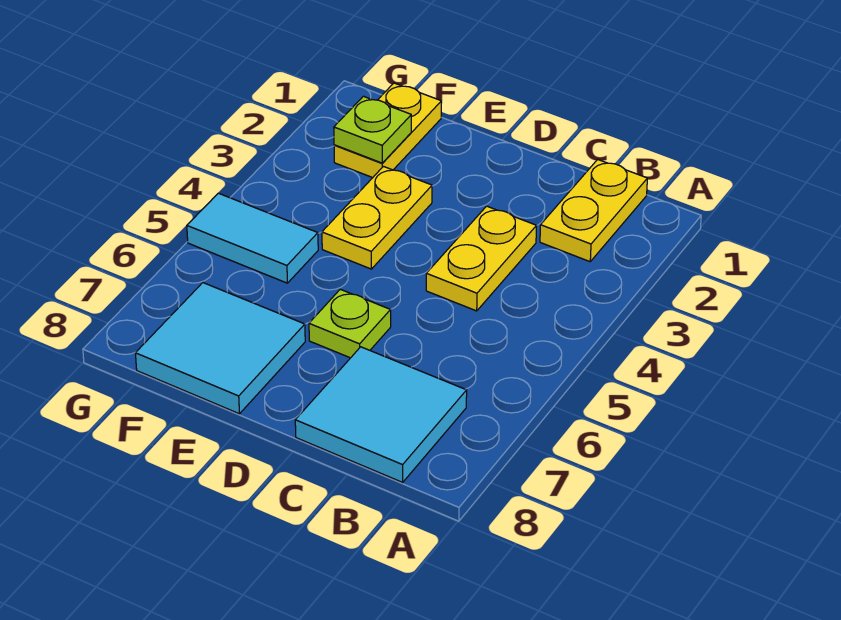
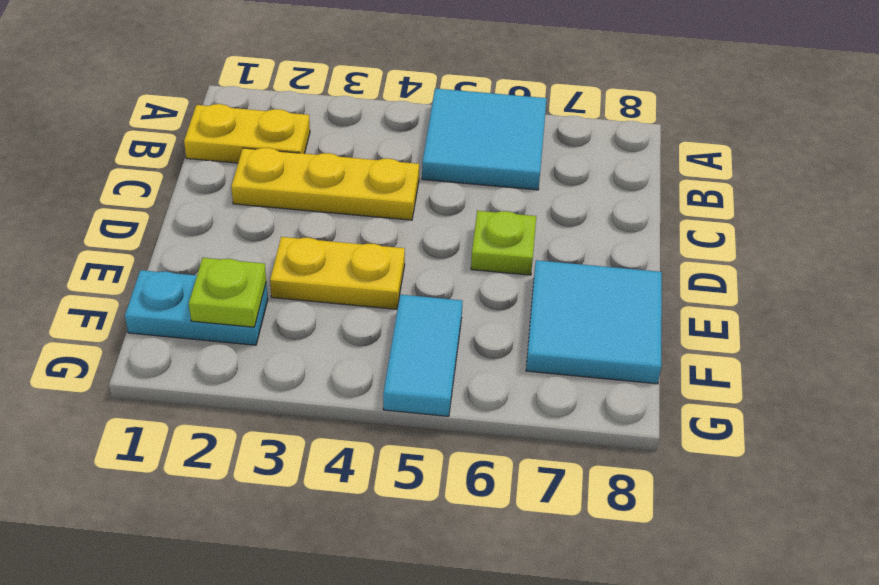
cyan tile B7:C8 level 1 -> cyan tile A5:B6 level 1
yellow plate C3:C4 level 1 -> yellow plate C2:C4 level 1
yellow plate F1:F2 level 1 -> cyan plate F1:F2 level 1

